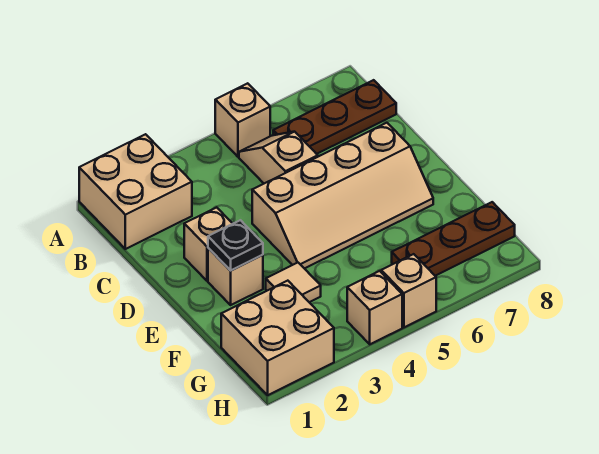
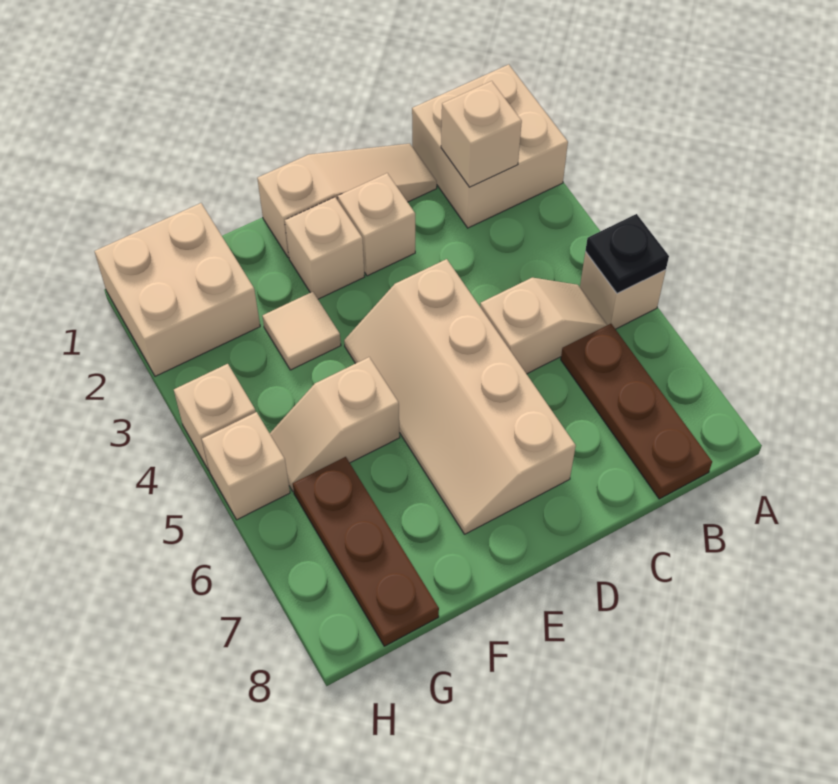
none -> tan brick B2 level 2
none -> tan slope C1:E1 level 1 top E
black plate E2 level 2 -> black plate A5 level 2
none -> tan slope F5:G5 level 1 top F

